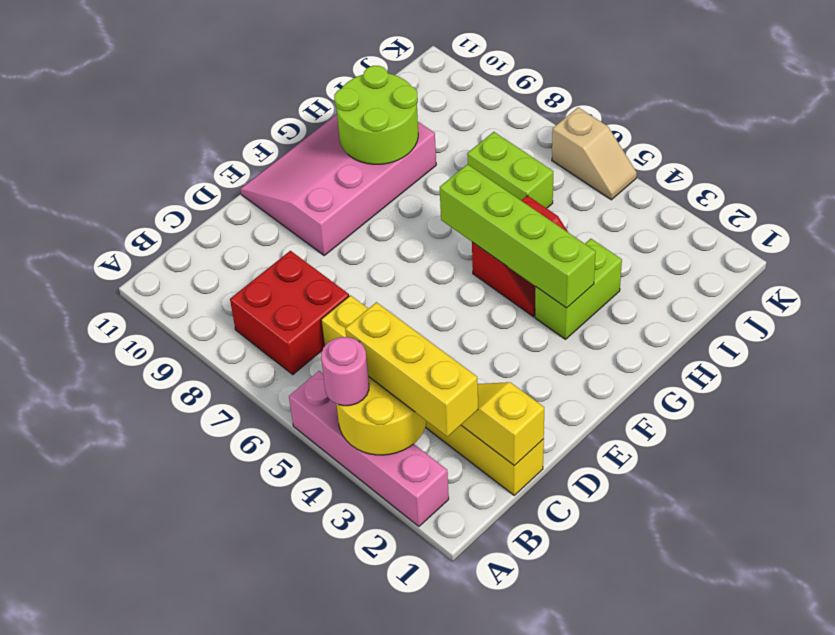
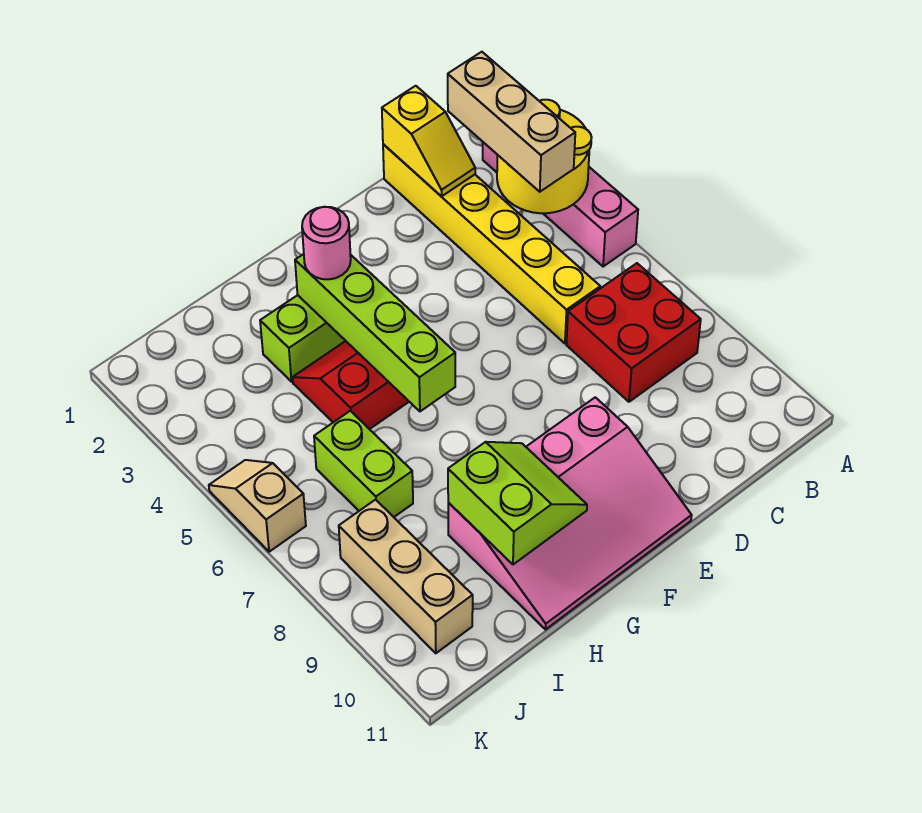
pink round brick A4 level 3 -> pink round brick G3 level 3
yellow brick B2:B4 level 3 -> tan brick B2:B4 level 3
lime round brick G9:H10 level 2 -> lime slope G9:H10 level 2 top H
none -> tan brick J8:J10 level 1

